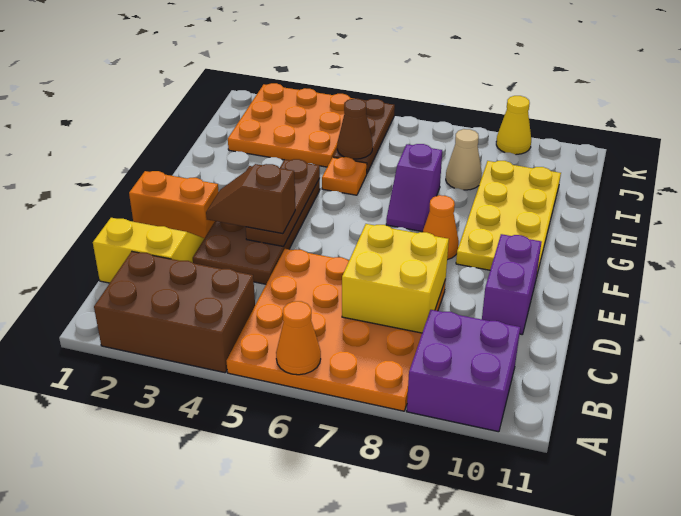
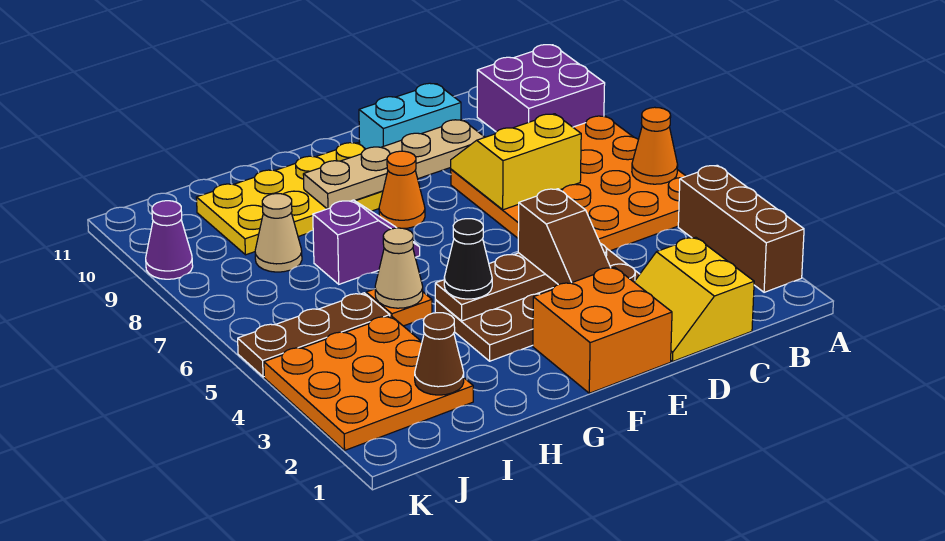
brown brick A2:B4 level 1 -> brown brick A2:A4 level 1
yellow brick C7:D8 level 2 -> yellow slope C7:D8 level 2 top 7
none -> tan plate D9:G9 level 2
purple brick D10:E10 level 1 -> cyan brick D10:E10 level 1
orange brick E1:E2 level 1 -> orange brick E1:F2 level 1
none -> black cone G4 level 3
none -> tan cone H5 level 2
brown cone I5 level 2 -> brown cone I2 level 2
yellow cone K9 level 1 -> purple cone K9 level 1

